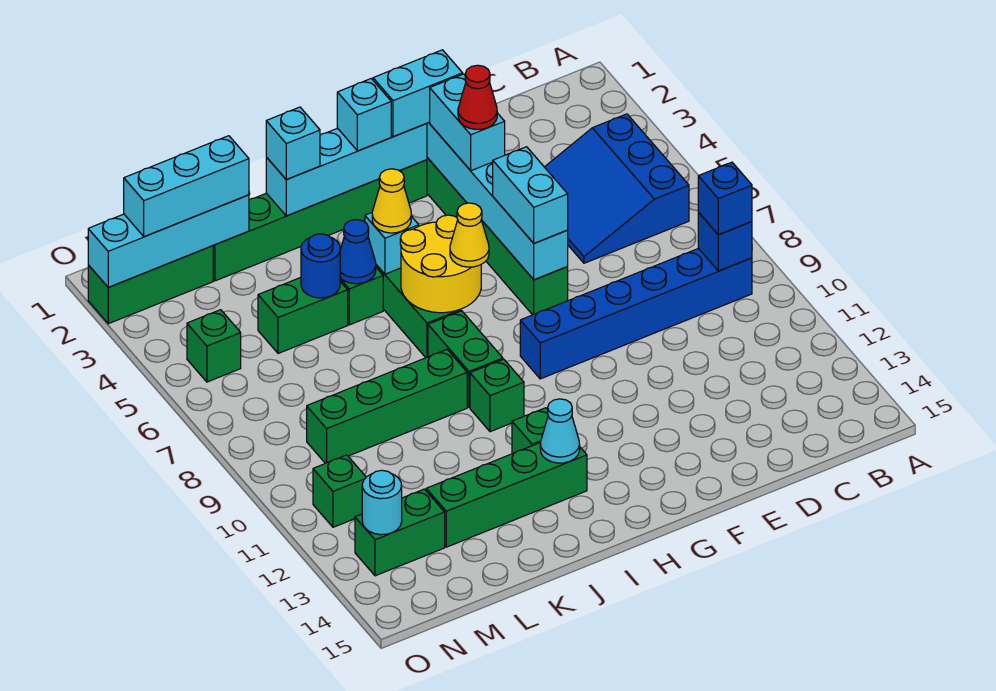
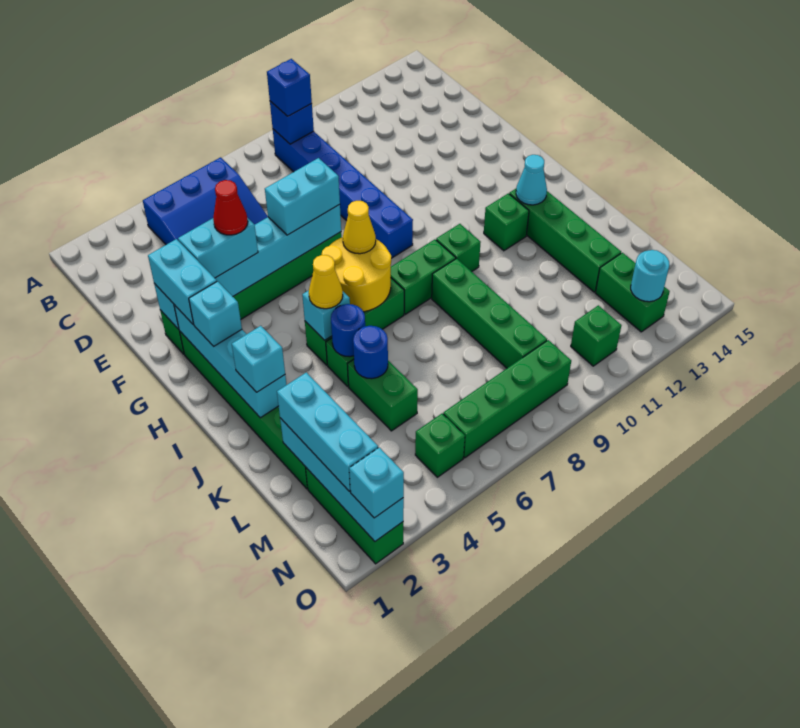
blue cone J5 level 2 -> blue round brick J5 level 2
none -> green brick N6:N9 level 1
none -> cyan brick O2 level 3

